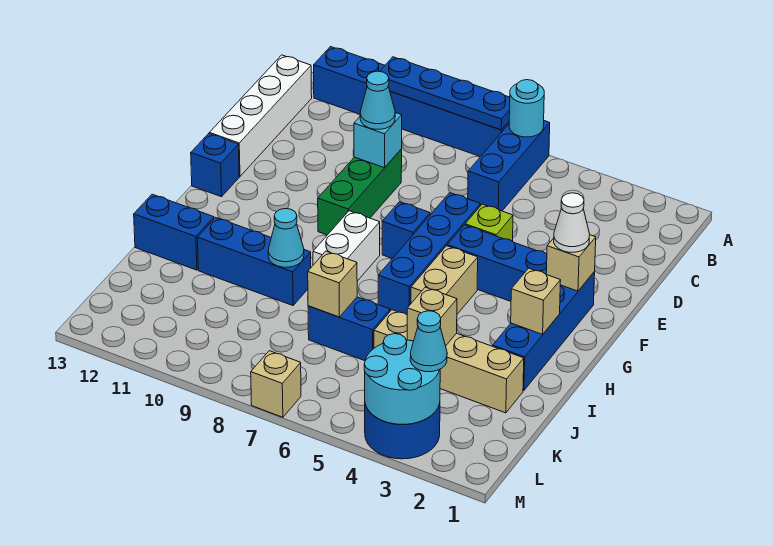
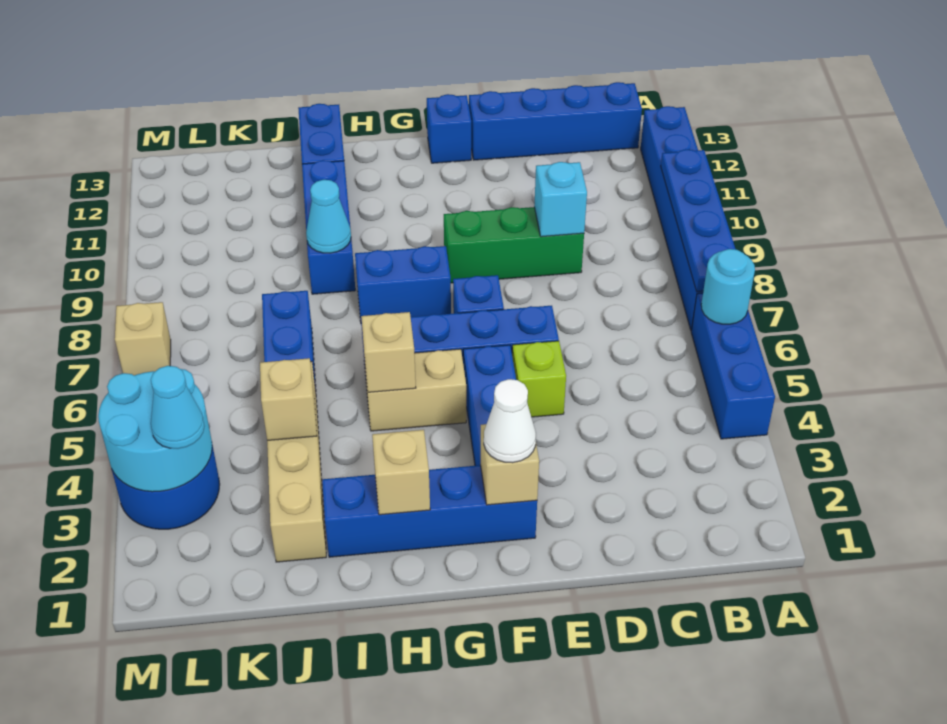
blue brick A6:C6 level 1 -> blue brick A4:A6 level 1
white brick B13:E13 level 1 -> blue brick B13:E13 level 1
cyan cone D9 level 3 -> none
white brick G8:H8 level 1 -> blue brick G8:H8 level 1
tan brick J7 level 2 -> tan brick H5 level 2

